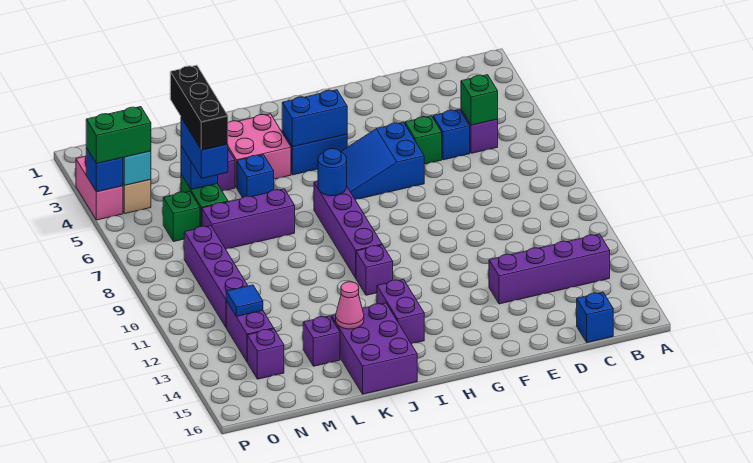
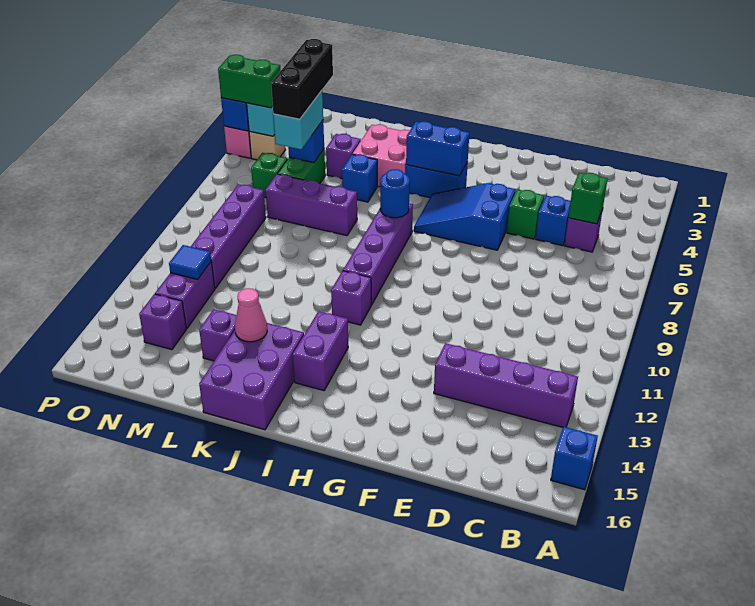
blue brick C16 level 1 -> blue brick A15 level 1
blue brick M5:M6 level 3 -> cyan brick M5:M6 level 3

